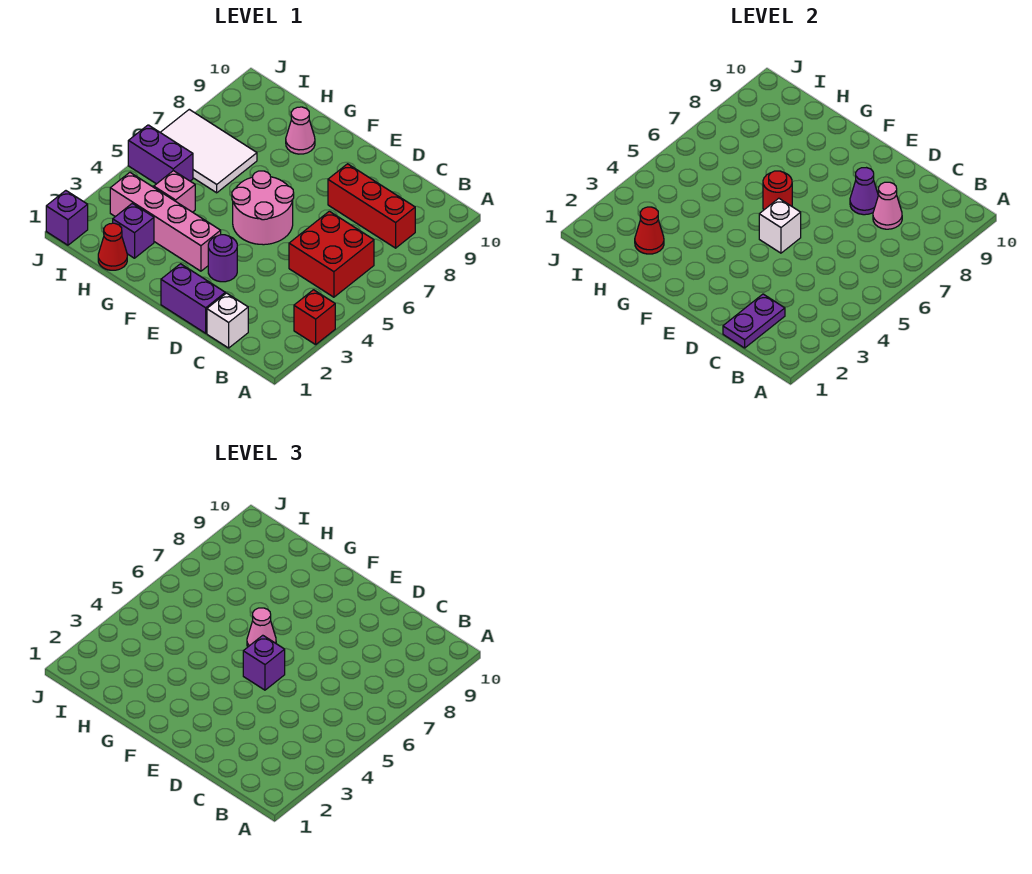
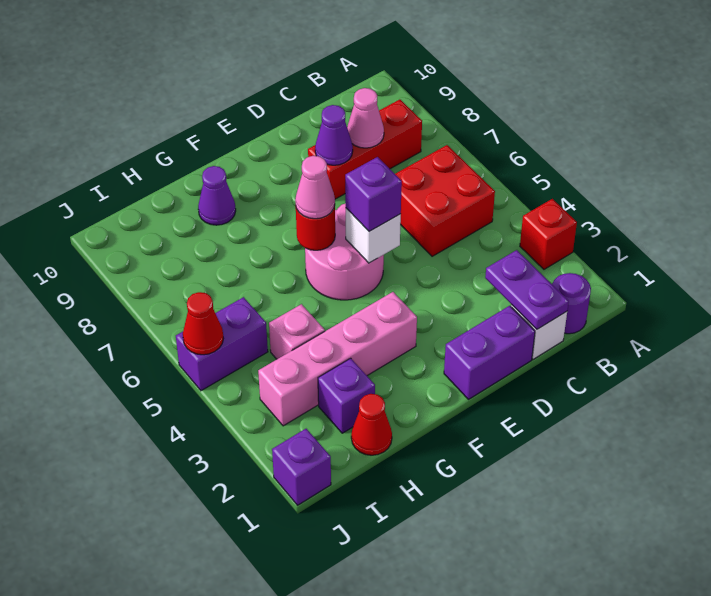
purple round brick E3 level 1 -> purple round brick B1 level 1
pink cone G9 level 1 -> purple cone G9 level 1
red cone H2 level 2 -> red cone J5 level 2
white tile H6:J7 level 1 -> none

